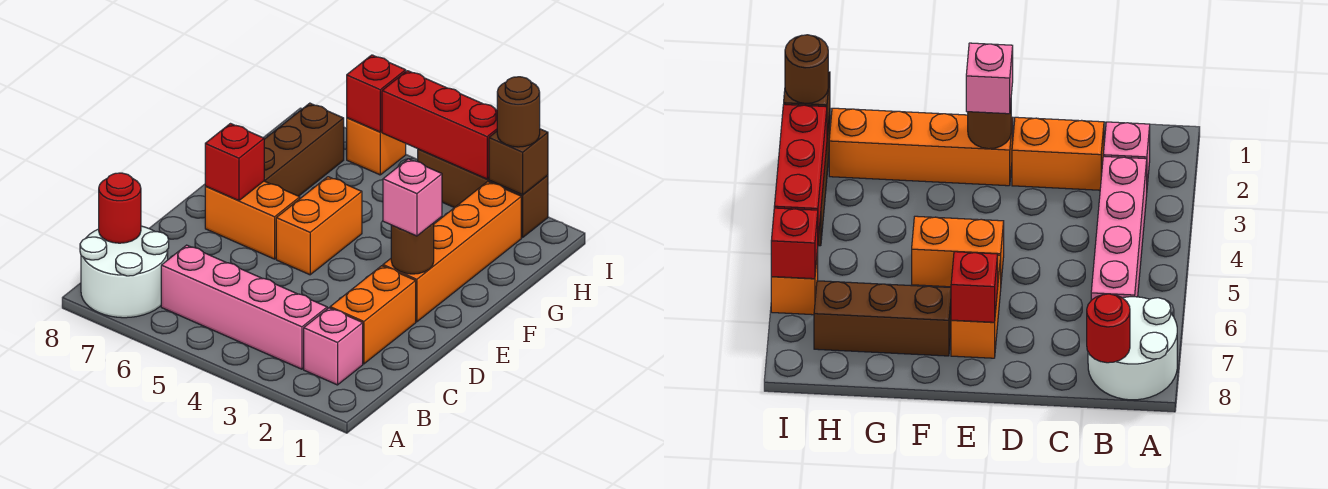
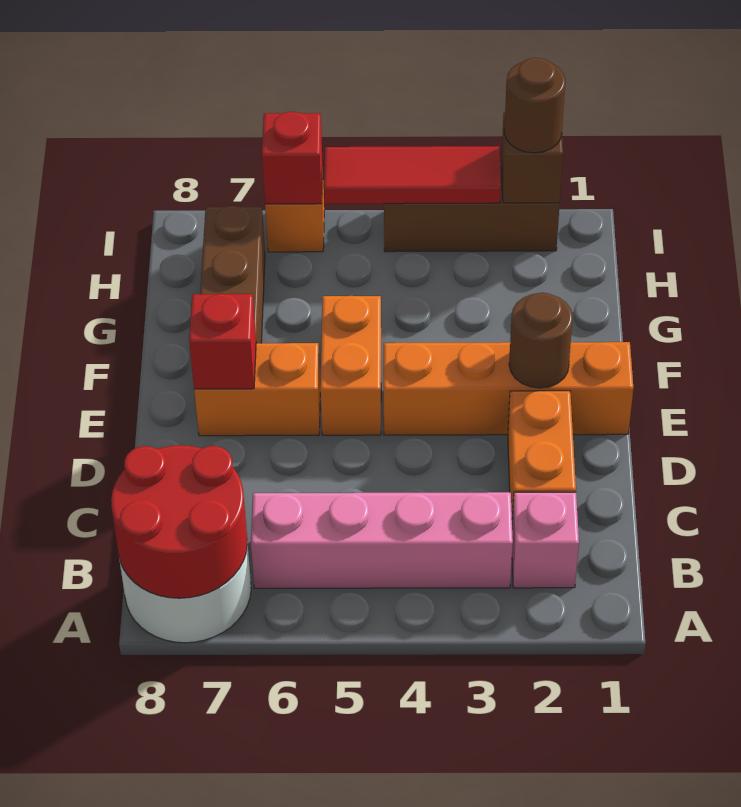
red round brick B8 level 2 -> red round brick A7:B8 level 2
orange brick E2:H2 level 1 -> orange brick E1:E4 level 1
pink brick E2 level 3 -> none
red brick I3:I5 level 2 -> red tile I3:I5 level 2

